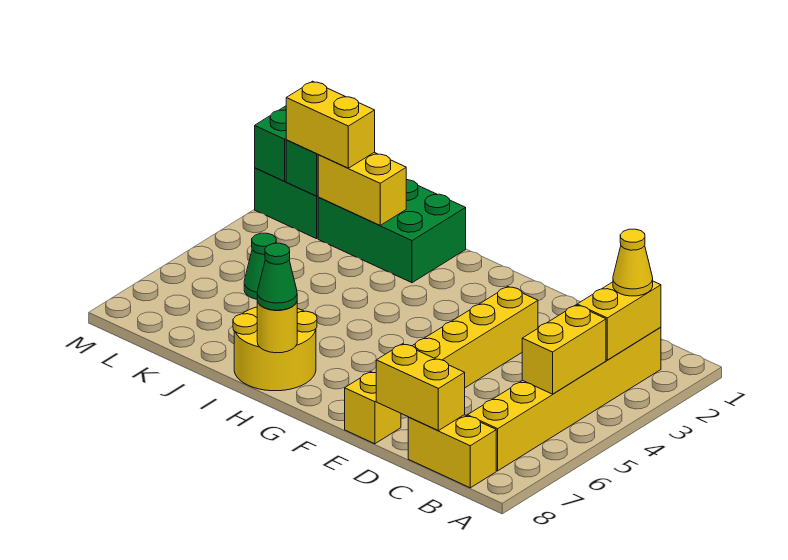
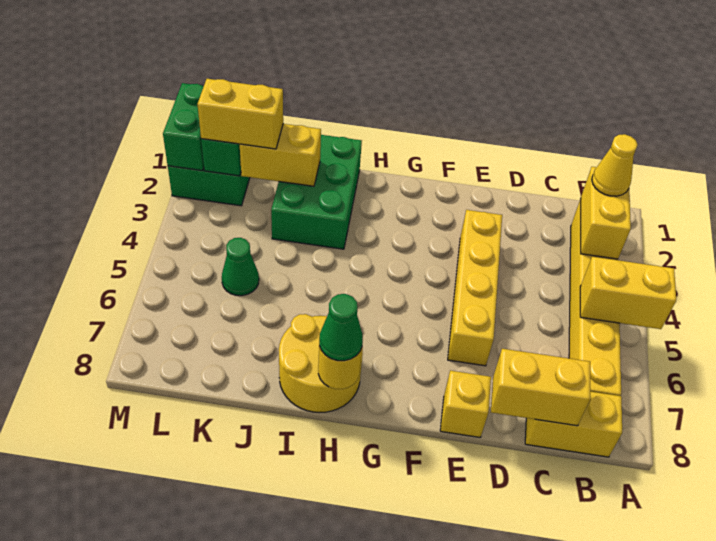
yellow brick B4:B5 level 2 -> yellow brick A5:B5 level 2
green brick I1:K2 level 1 -> green brick I1:J3 level 1

